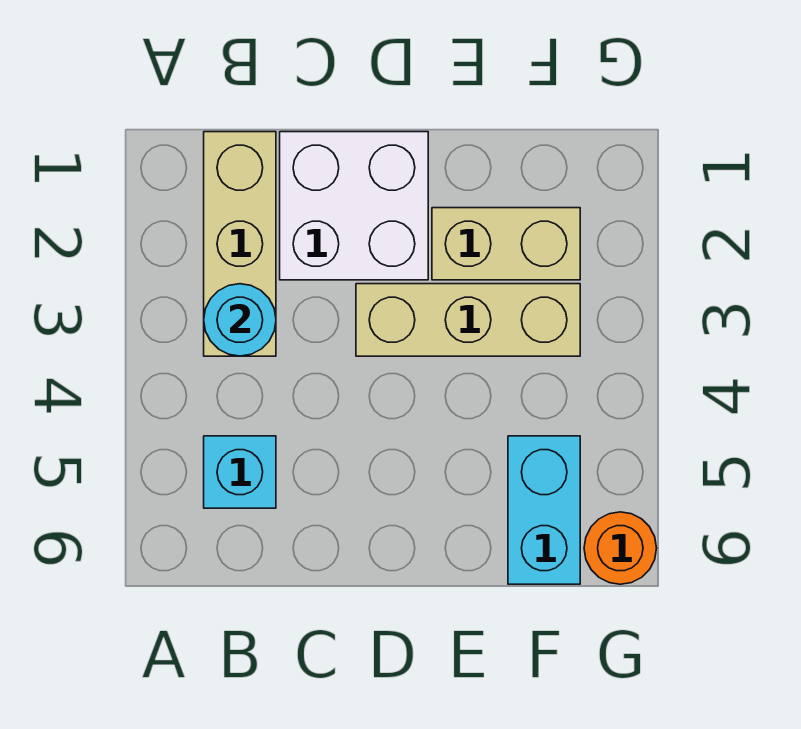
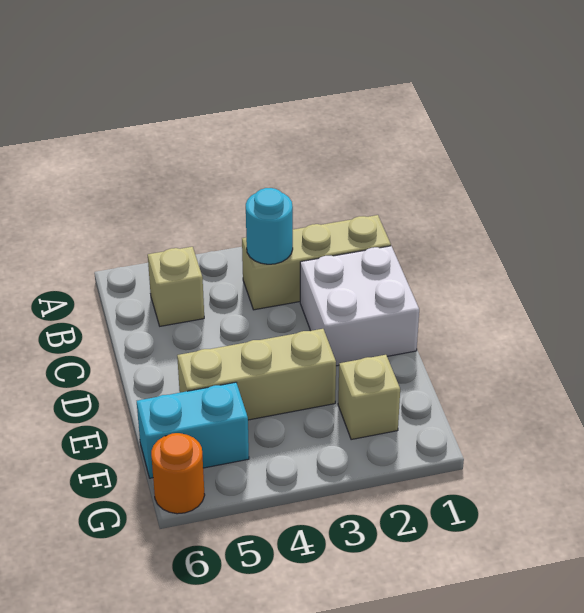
cyan brick B5 level 1 -> tan brick B5 level 1
tan brick D3:F3 level 1 -> tan brick E3:E5 level 1
tan brick E2:F2 level 1 -> tan brick F2 level 1

